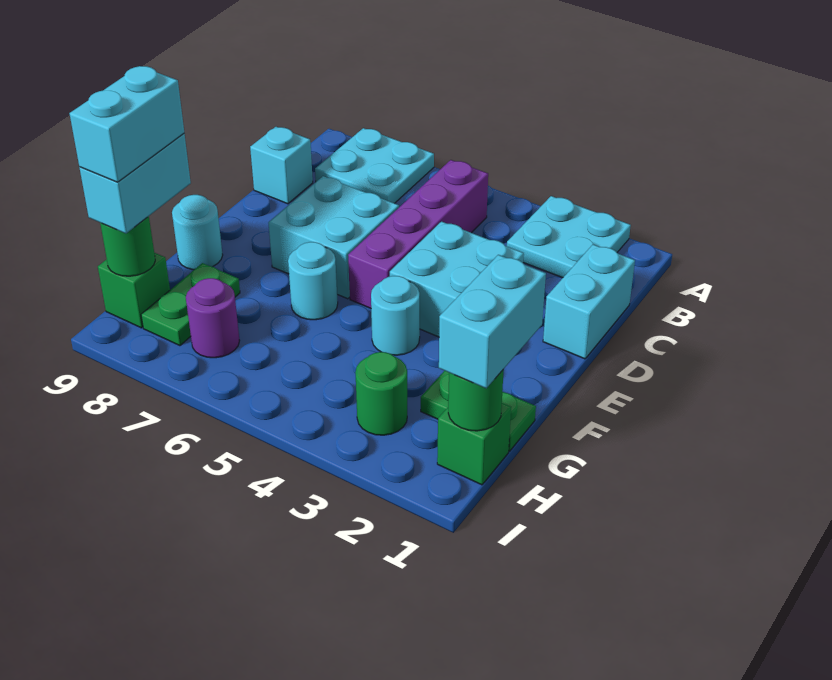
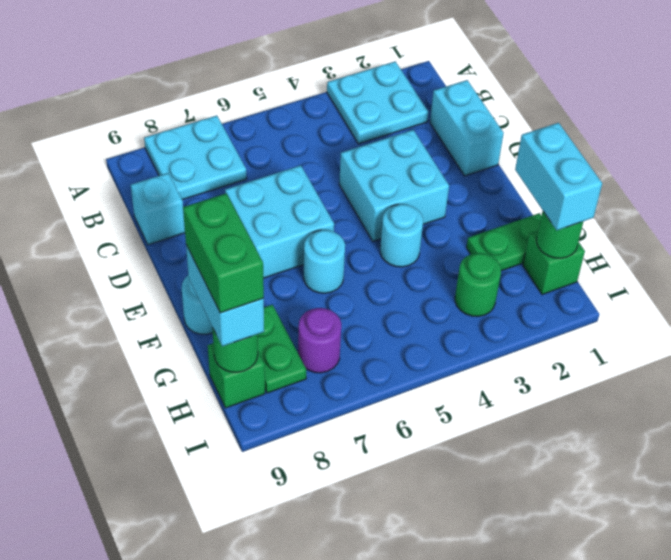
purple brick B5:E5 level 1 -> none
cyan brick G9:H9 level 4 -> green brick G9:H9 level 4

